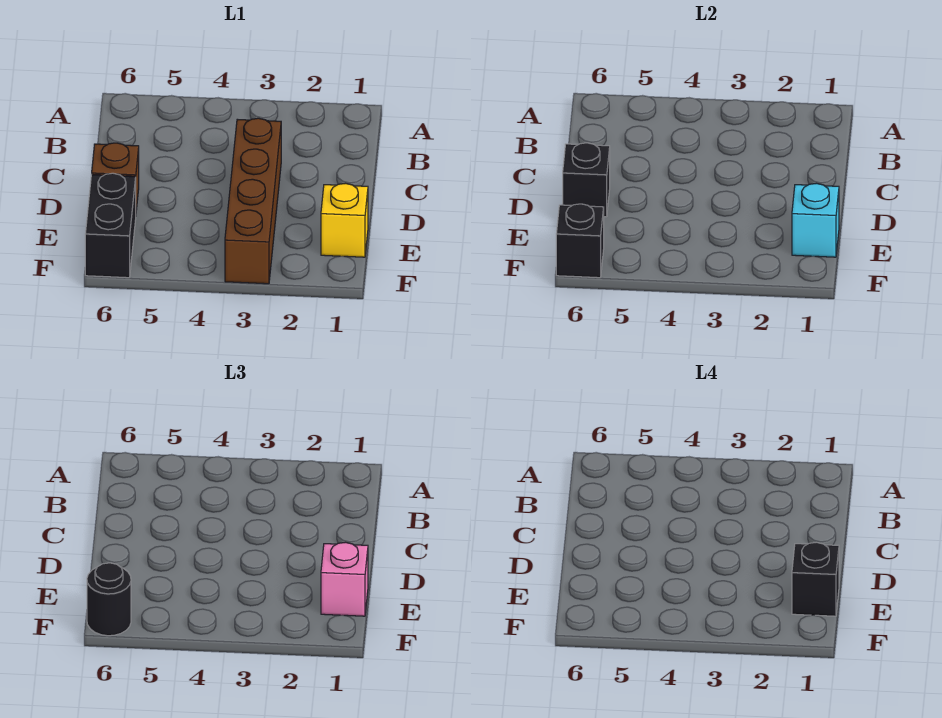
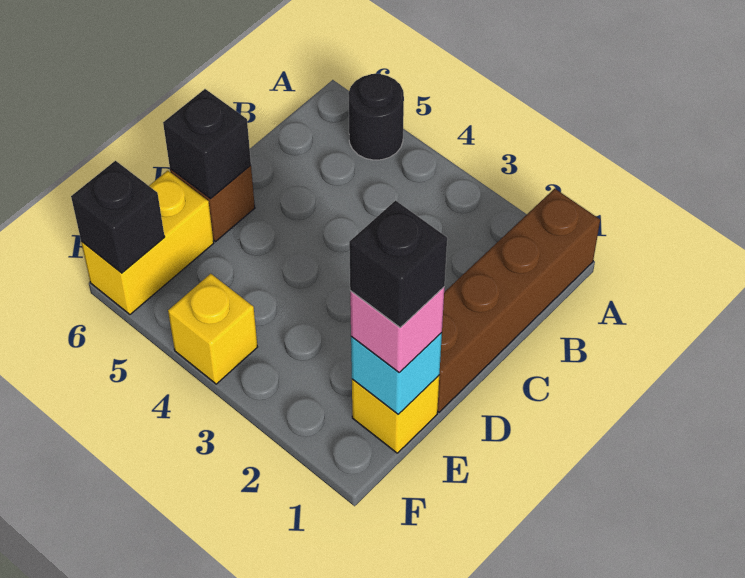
brown brick C3:F3 level 1 -> brown brick A1:D1 level 1
black brick E6:F6 level 1 -> yellow brick E6:F6 level 1
none -> yellow brick F4 level 1
black round brick F6 level 3 -> black round brick A5 level 1

